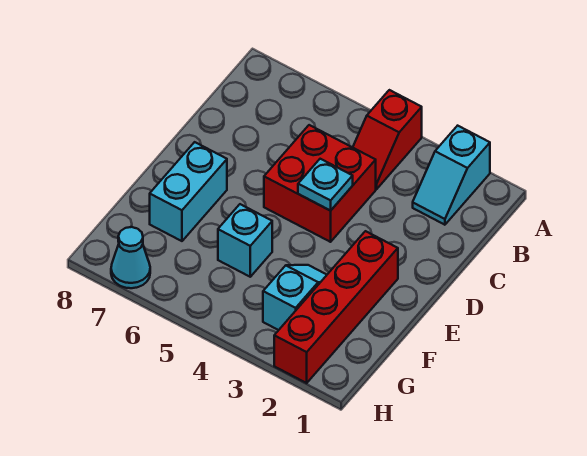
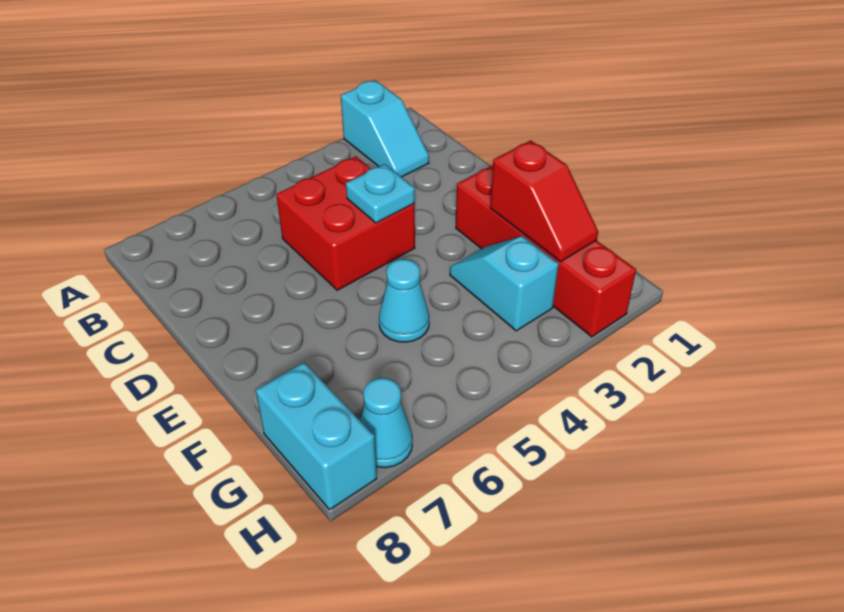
red slope A4:B4 level 1 top A -> red slope F2:G2 level 2 top F
cyan brick E7:F7 level 1 -> cyan brick G8:H8 level 1
cyan brick F5 level 1 -> cyan cone F5 level 1

